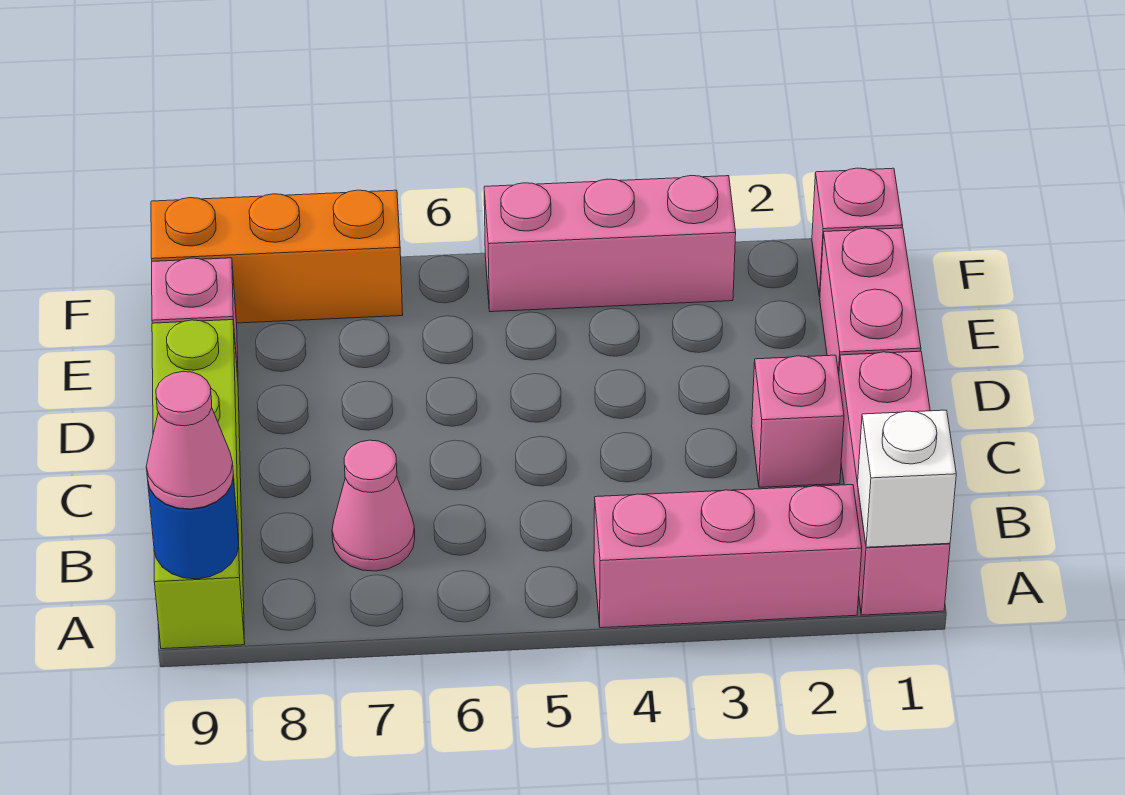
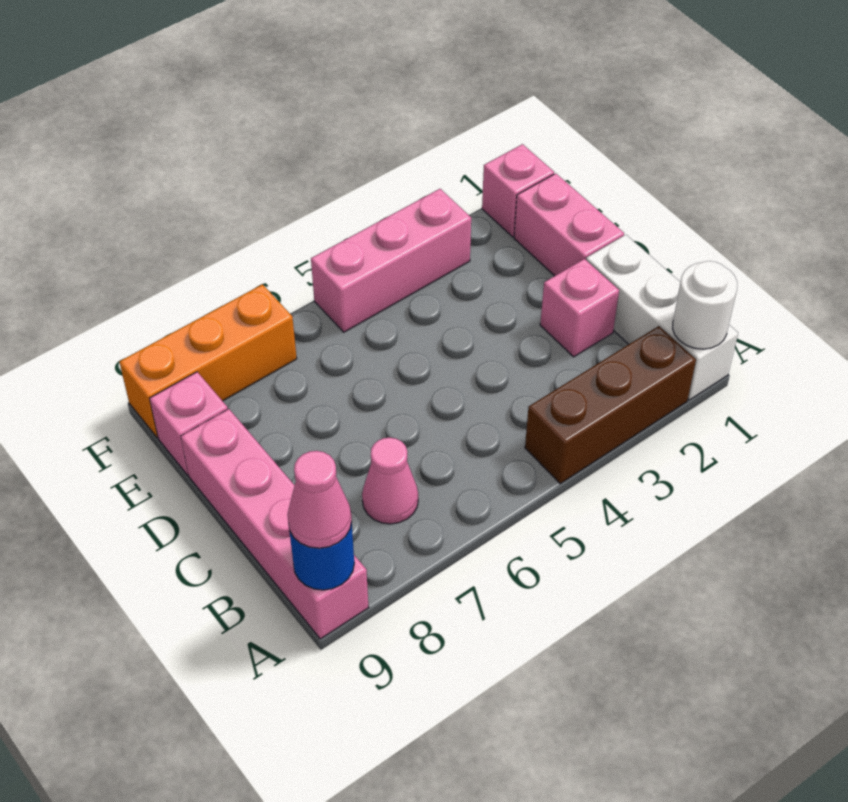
pink brick A1:C1 level 1 -> white brick A1:C1 level 1
white brick A1 level 2 -> white round brick A1 level 2
pink brick A2:A4 level 1 -> brown brick A2:A4 level 1
lime brick A9:D9 level 1 -> pink brick A9:D9 level 1

